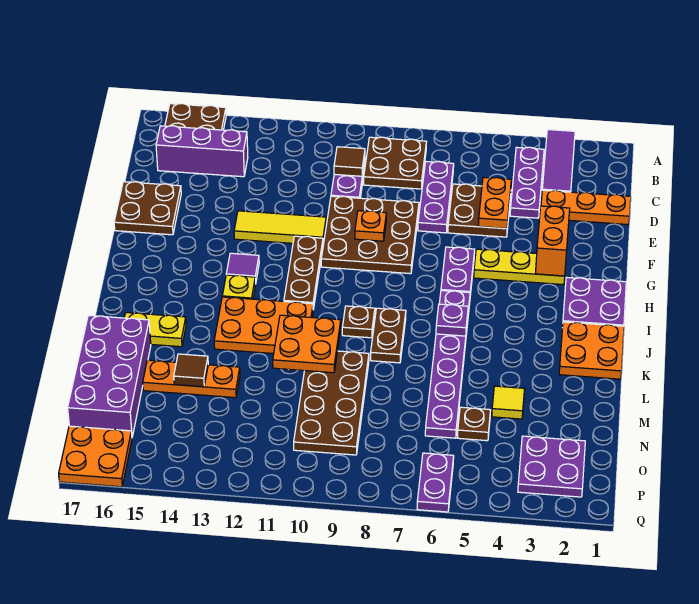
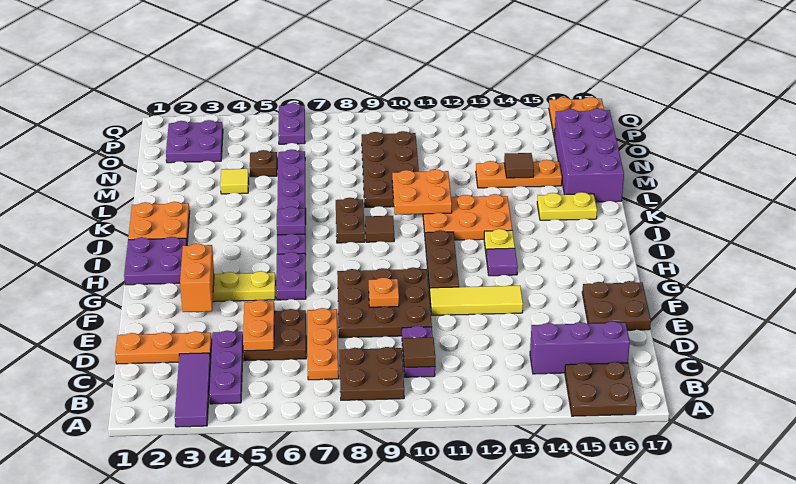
purple plate C7:E7 level 1 -> orange plate C7:E7 level 1
brown plate J9 level 1 -> brown tile J9 level 1

